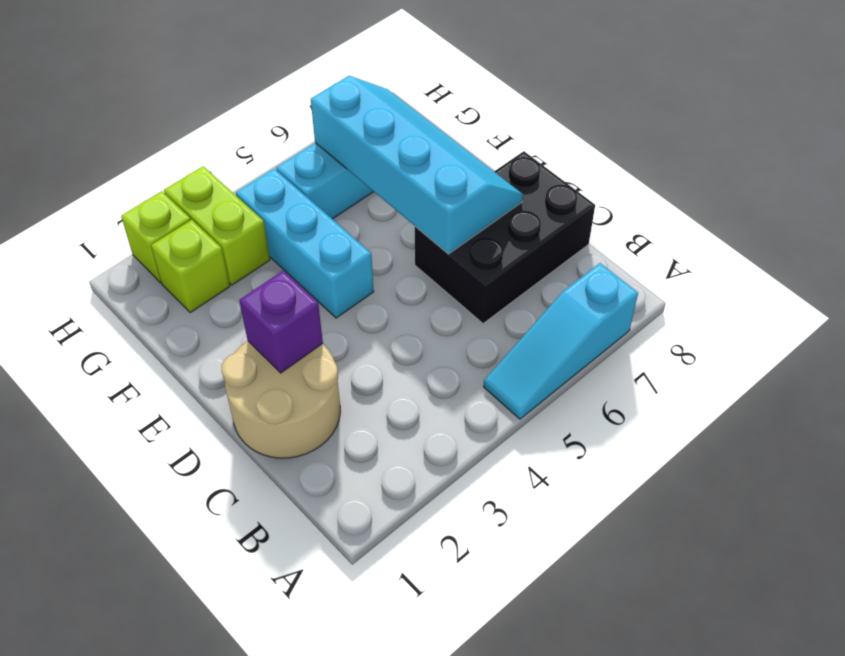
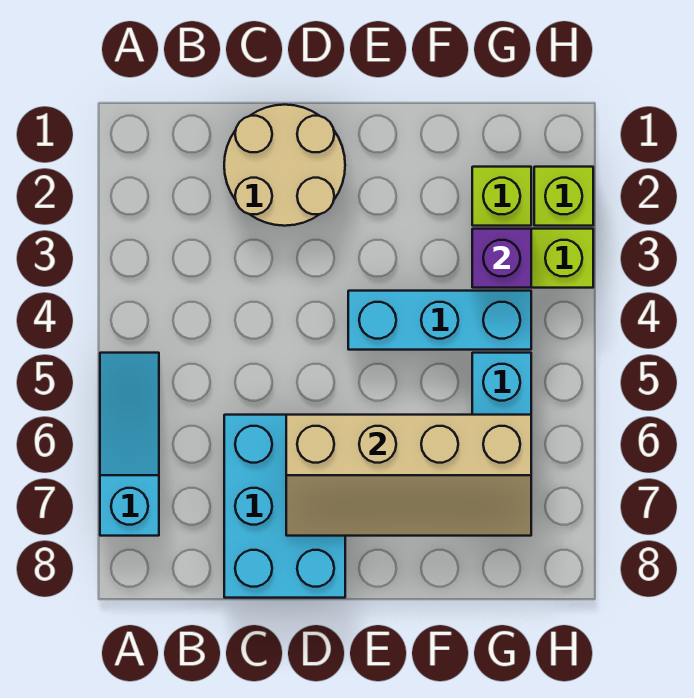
black brick C6:D8 level 1 -> cyan brick C6:D8 level 1
purple brick D2 level 2 -> purple brick G3 level 2
cyan slope D6:G7 level 2 top 6 -> tan slope D6:G7 level 2 top 6

